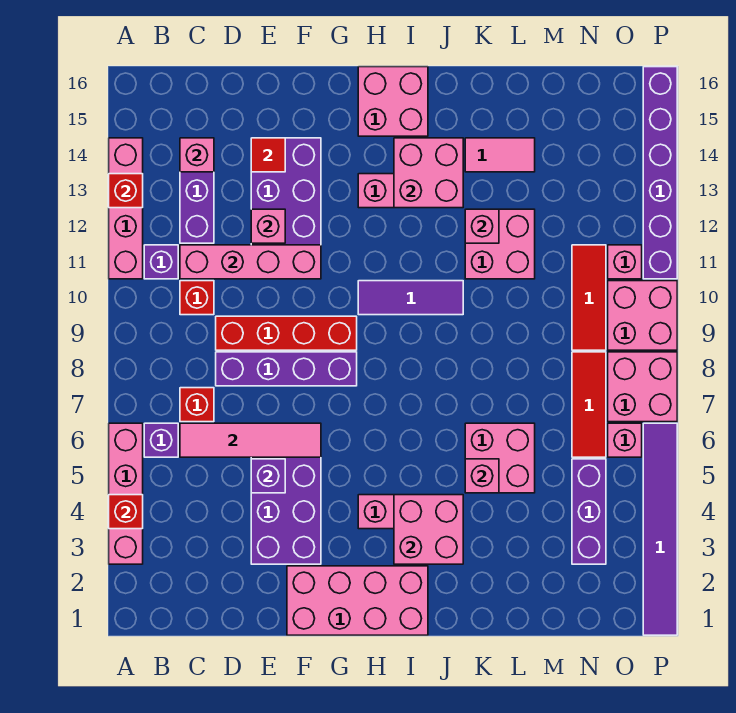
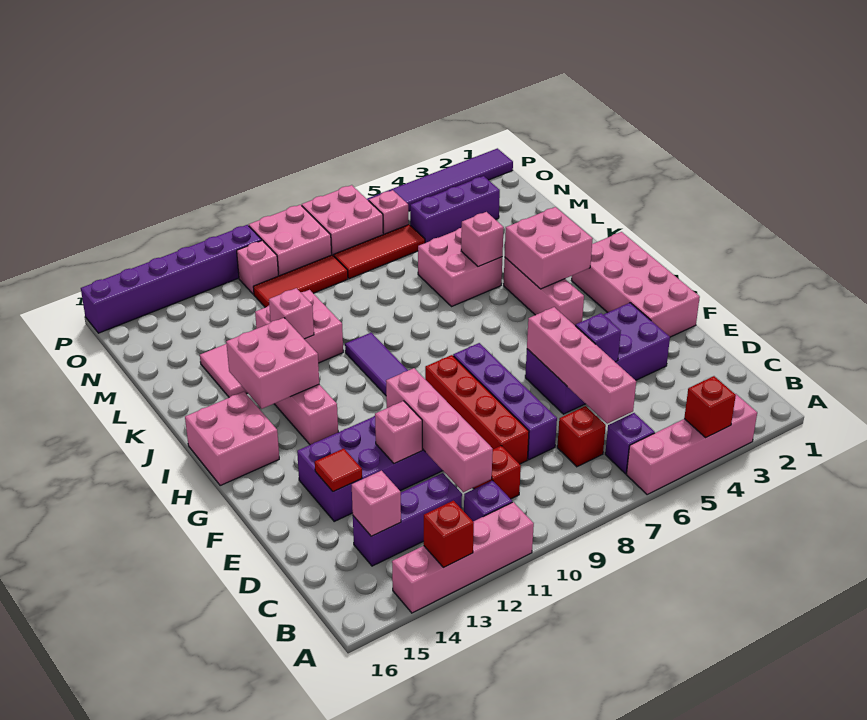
pink tile C6:F6 level 2 -> pink brick C6:F6 level 2

